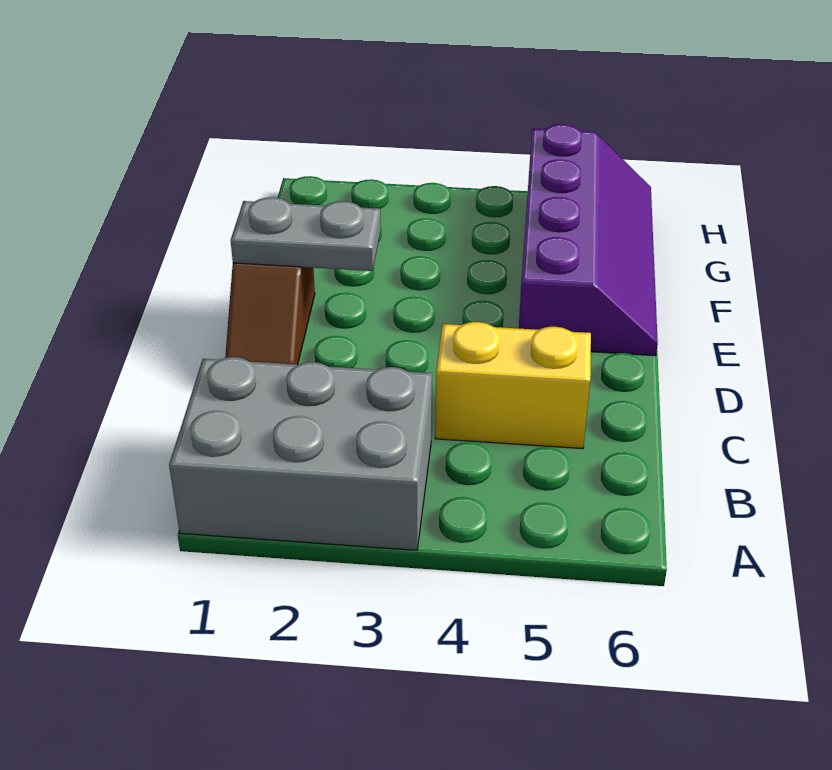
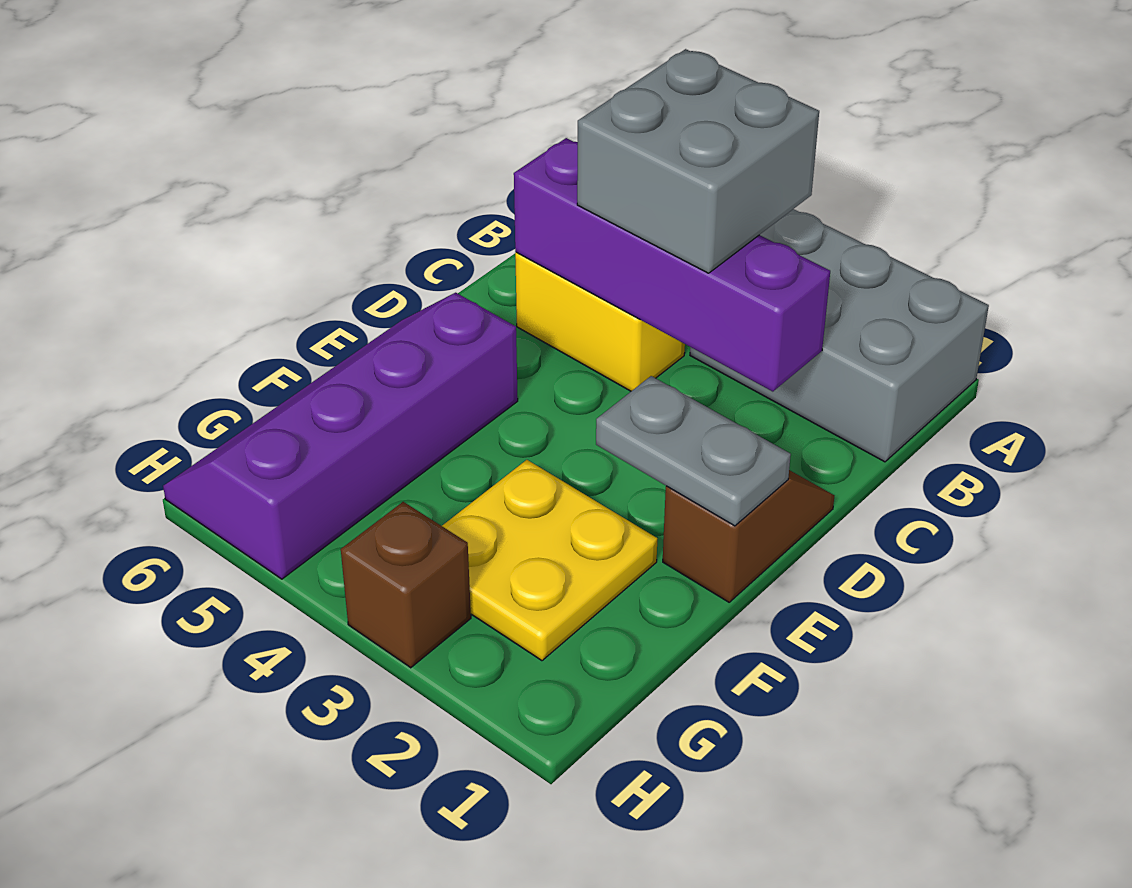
none -> grey brick B3:C4 level 3
none -> purple brick C2:C5 level 2
none -> yellow plate F2:G3 level 1
none -> brown brick H3 level 1

